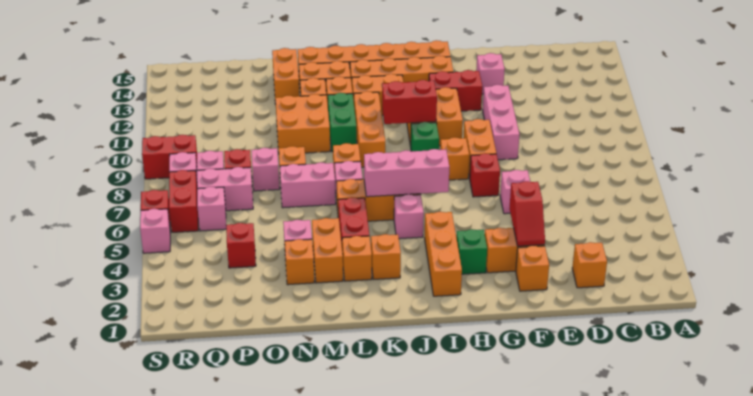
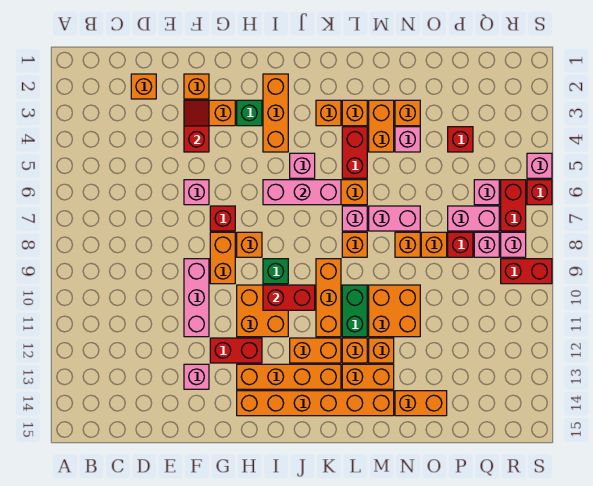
orange brick N13:N14 level 1 -> orange brick N14:O14 level 1
pink brick O8 level 1 -> orange brick O8 level 1

